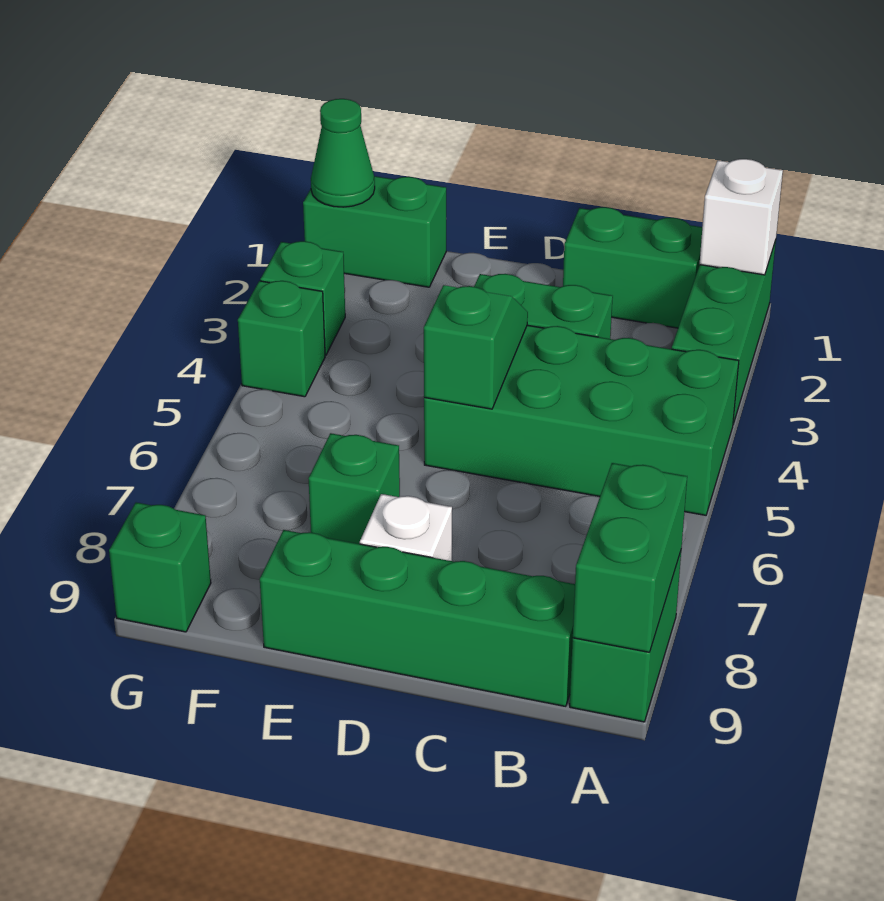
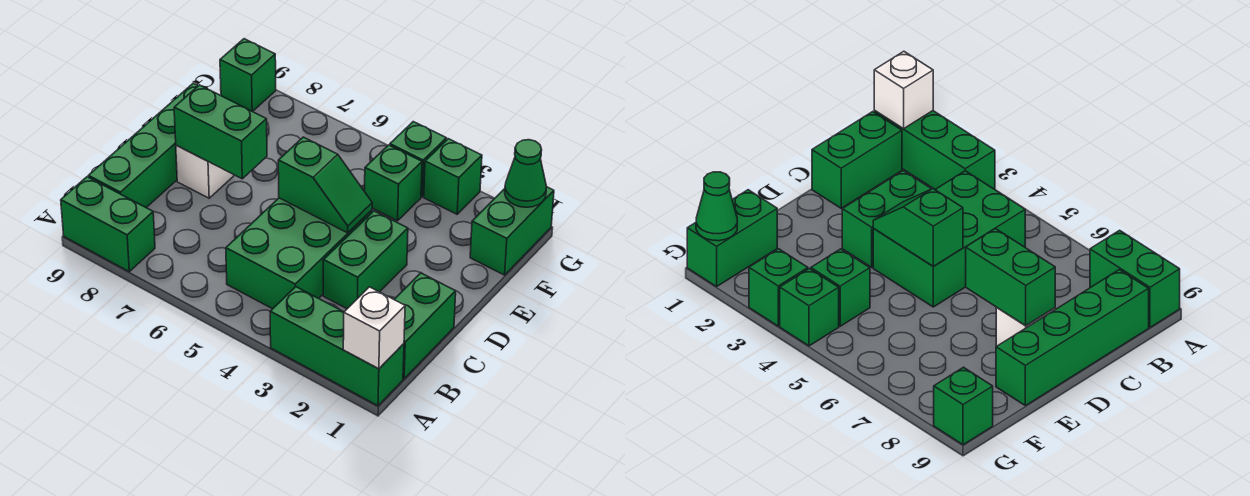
green brick A4:D5 level 1 -> green brick B4:D5 level 1
green brick A8:A9 level 2 -> green brick D7:D8 level 2
green brick E7 level 1 -> green brick F4 level 1

